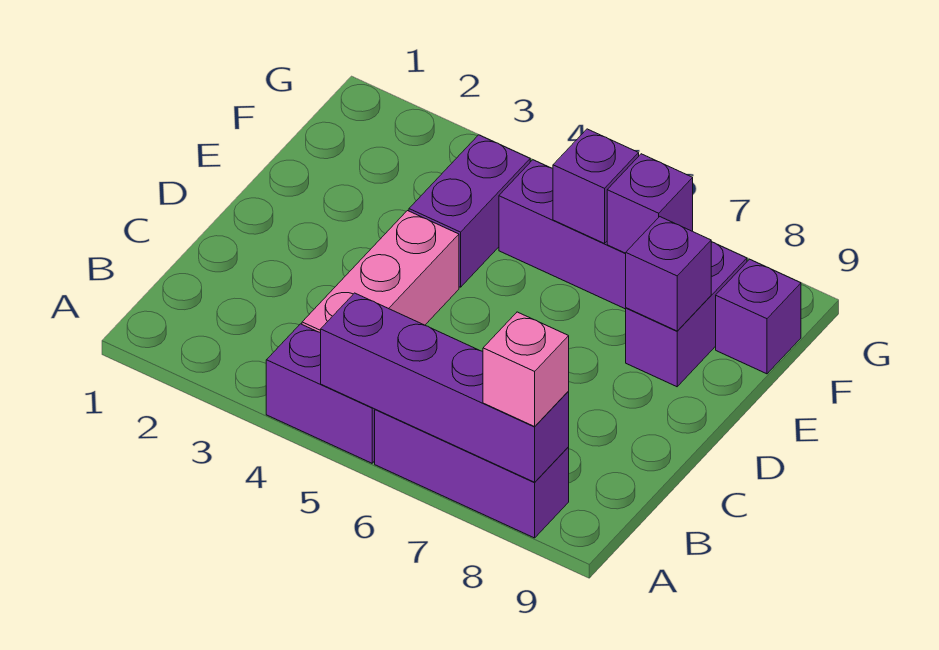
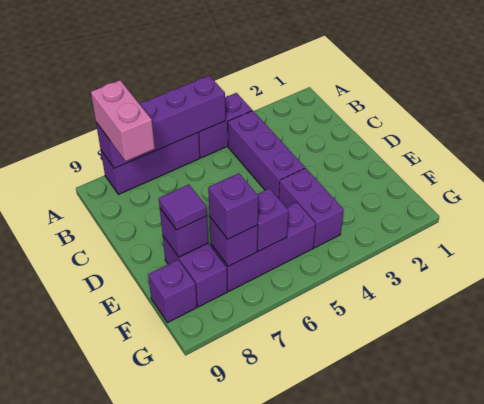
pink brick A8 level 3 -> pink brick A8:B8 level 3
pink brick B4:D4 level 1 -> purple brick B4:D4 level 1
none -> purple tile E8 level 3
none -> purple brick F7 level 3

